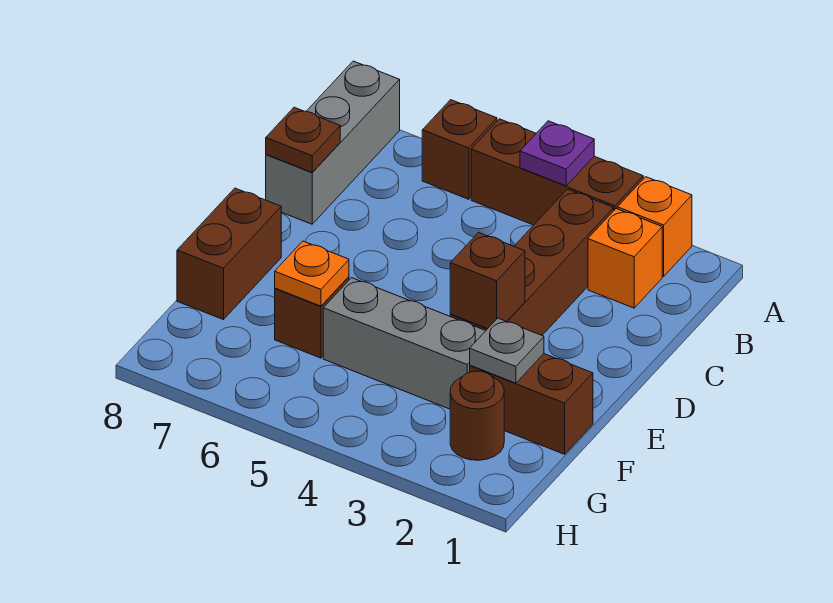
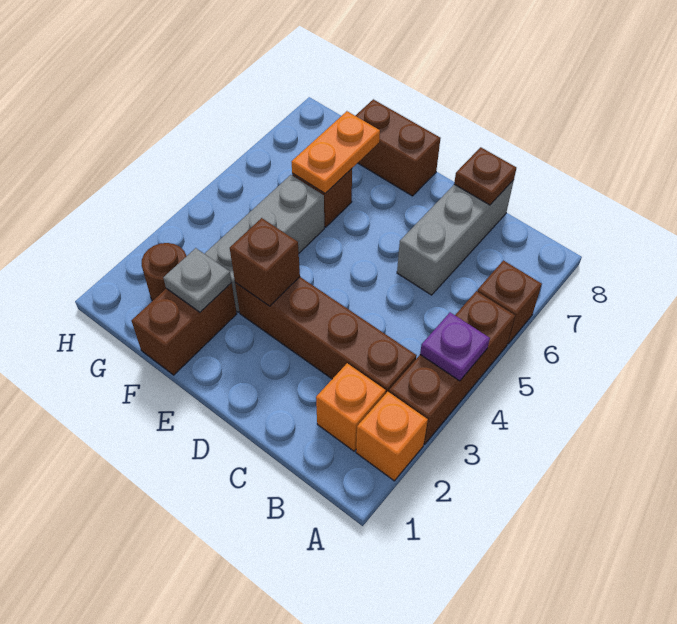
grey brick A8:C8 level 1 -> grey brick C6:C8 level 1
orange plate F6 level 2 -> orange plate F6:F7 level 2

